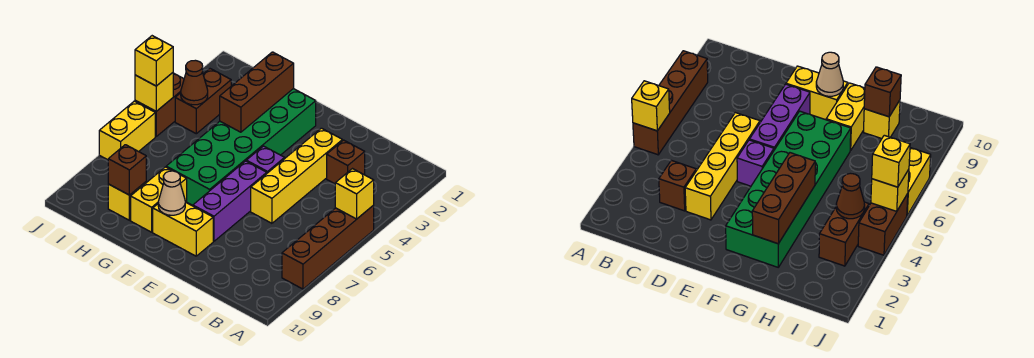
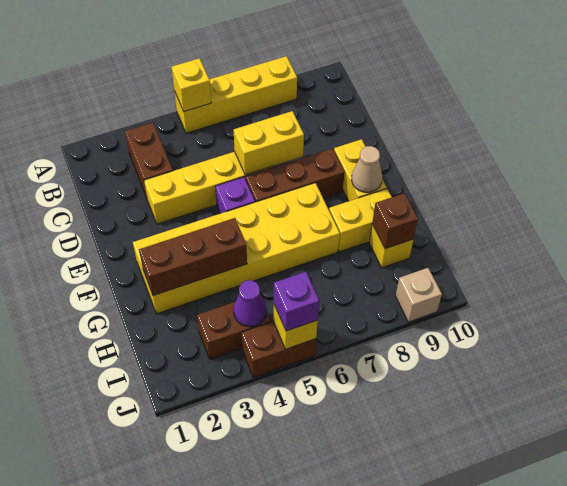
brown brick A5:A8 level 1 -> yellow brick A5:A8 level 1
brown brick C3 level 1 -> brown brick B3:C3 level 1
purple brick E6:E8 level 1 -> brown brick E6:E8 level 1
green brick F2:G7 level 1 -> yellow brick F2:G7 level 1
brown cone I4 level 2 -> purple cone I4 level 2
yellow brick J5 level 3 -> purple brick J5 level 3
yellow brick J6:J7 level 1 -> yellow brick D6:D7 level 2
none -> tan brick J9 level 1

